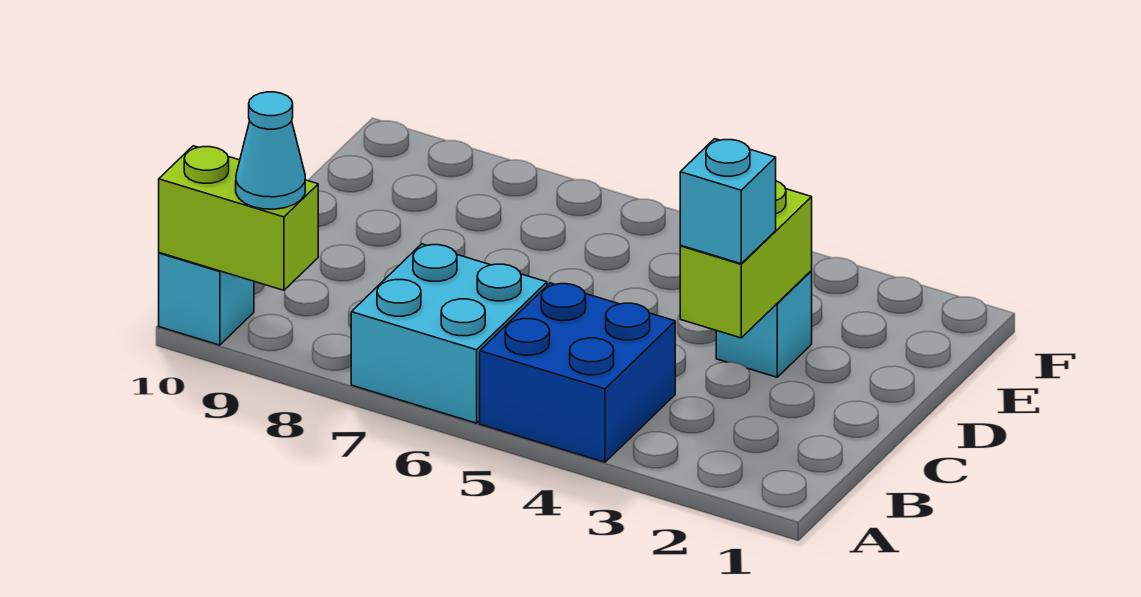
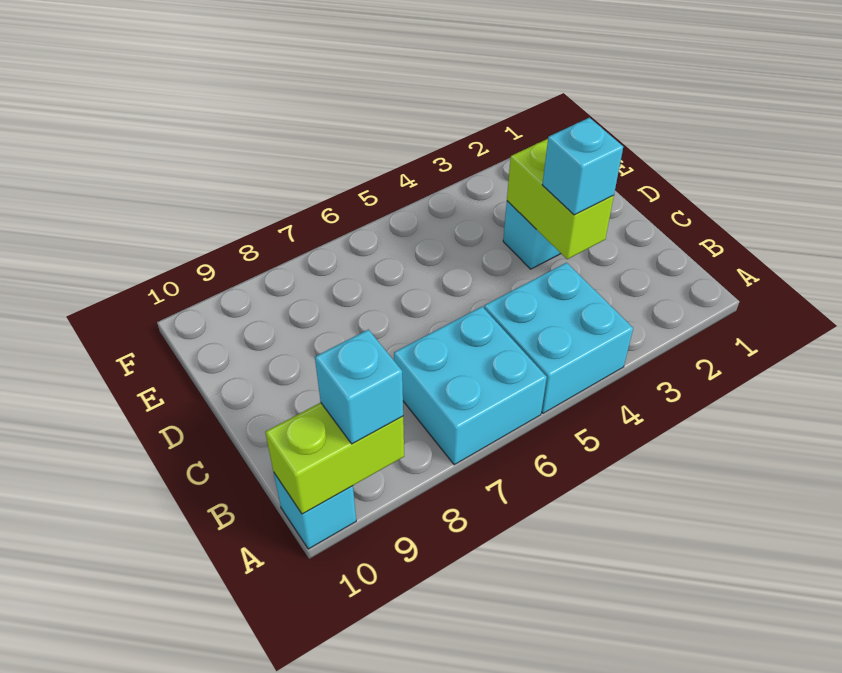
blue brick A4:B5 level 1 -> cyan brick A4:B5 level 1
cyan cone A9 level 3 -> cyan brick A9 level 3

